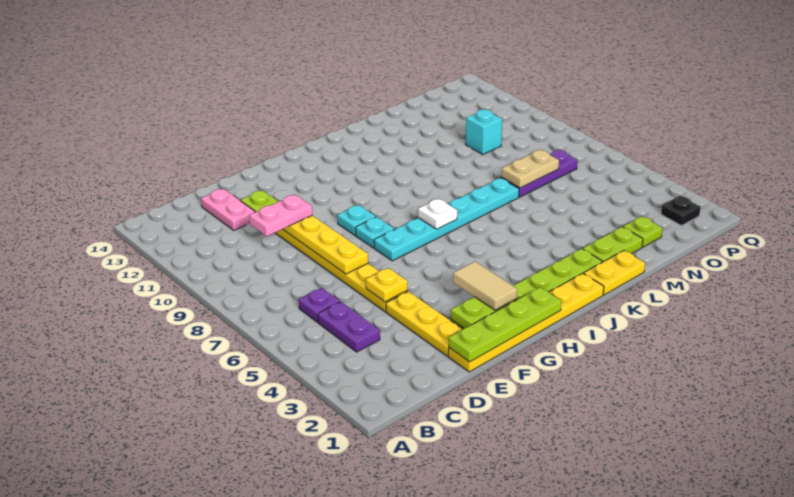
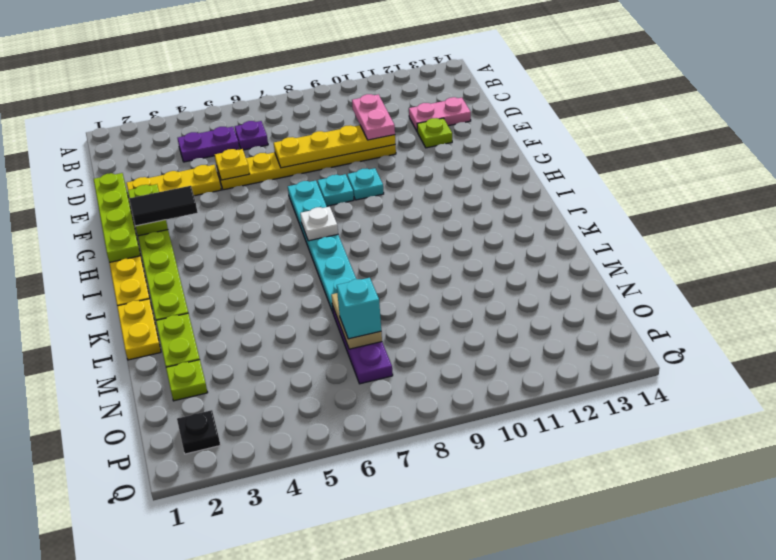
tan tile G2:G3 level 3 -> black tile G2:G3 level 3
cyan brick N10 level 1 -> cyan brick N7 level 3

